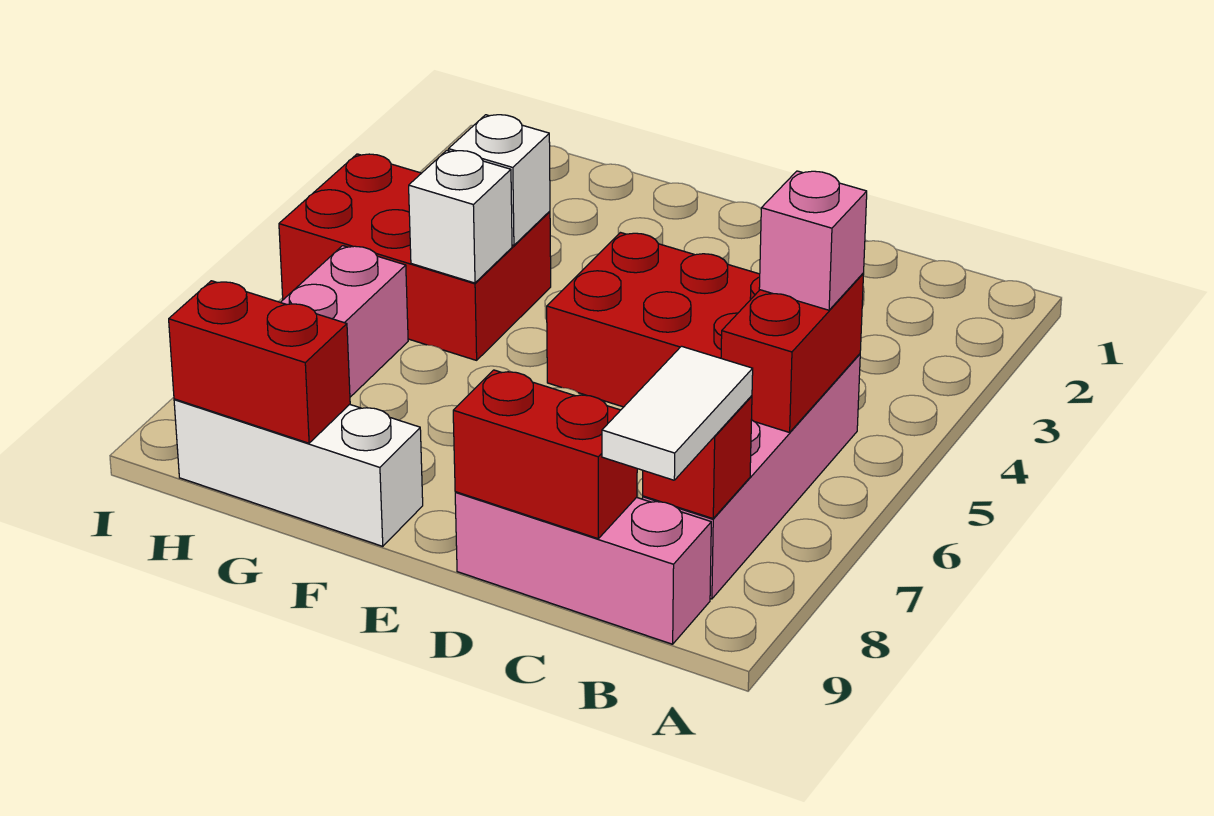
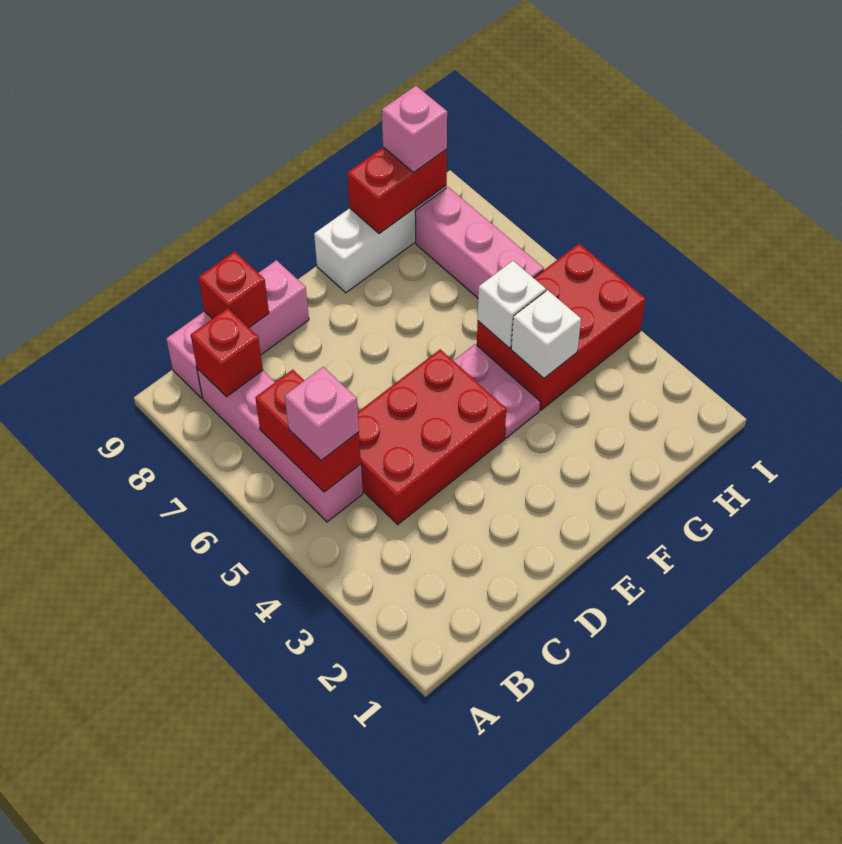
white tile B8:B9 level 3 -> none
red brick C9:D9 level 2 -> red brick C9 level 2
none -> pink plate F4:F5 level 1
none -> pink brick H9 level 3

